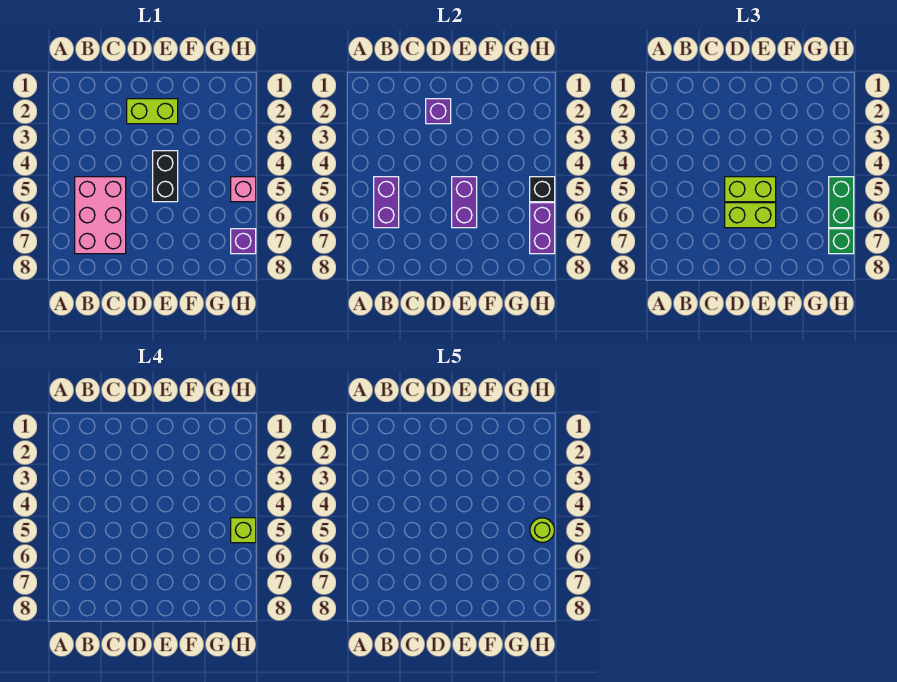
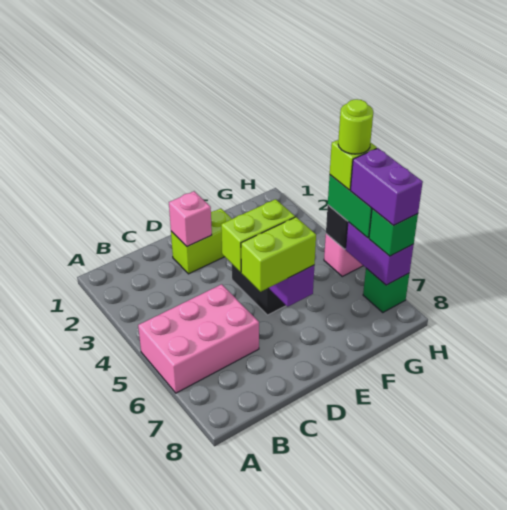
pink brick B5:C7 level 1 -> pink brick A5:C6 level 1
purple brick B5:B6 level 2 -> purple brick H6:H7 level 4
purple brick D2 level 2 -> pink brick D2 level 2
purple brick H7 level 1 -> green brick H7 level 1

